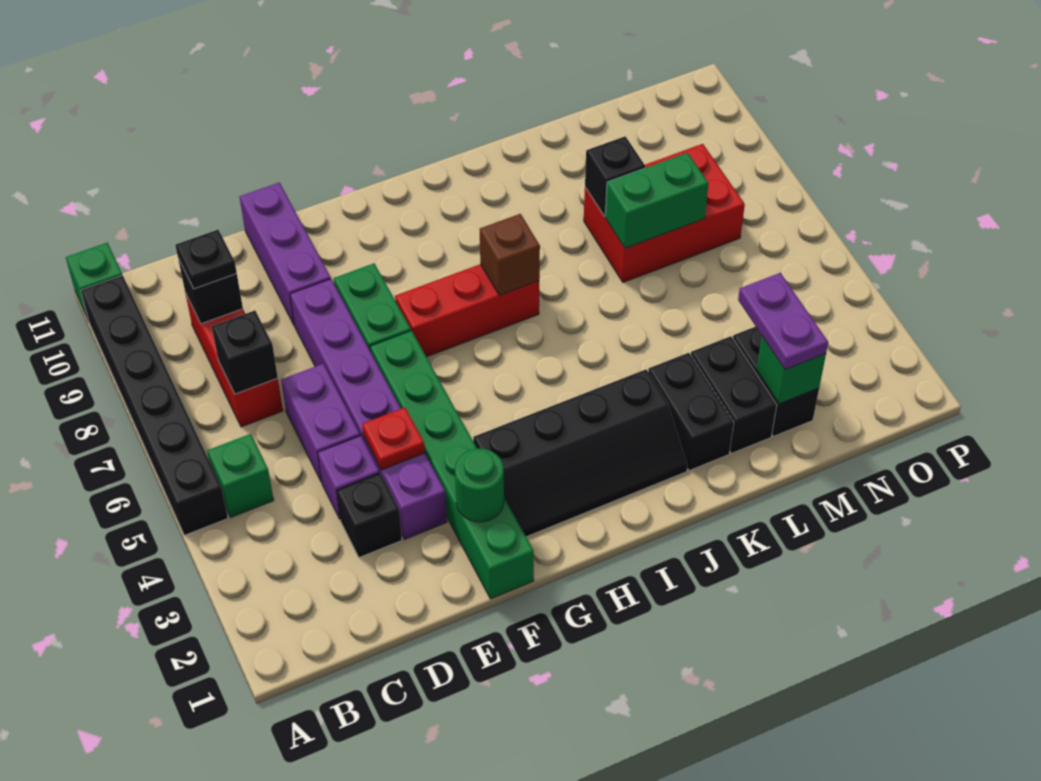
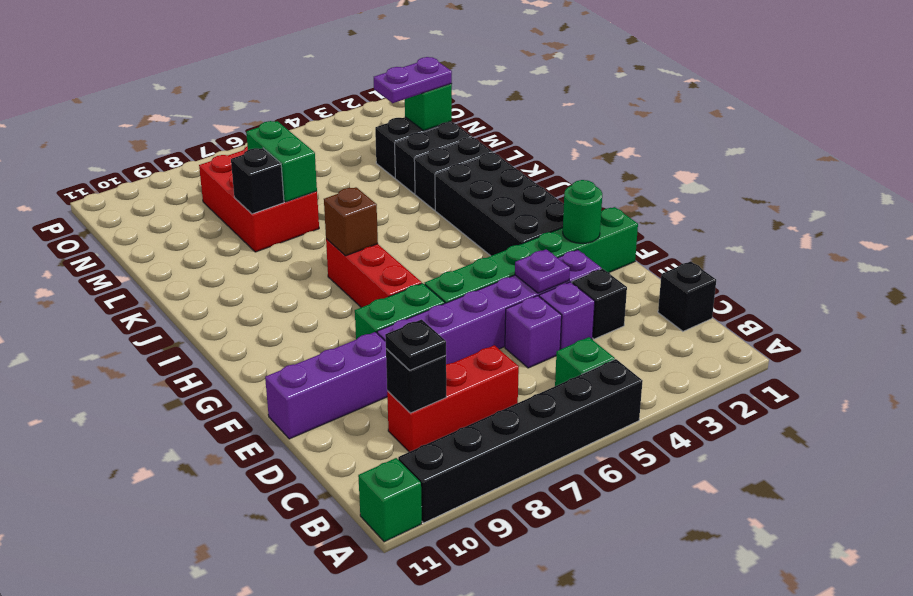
black brick C7 level 2 -> black brick C1 level 1
purple brick D5:D6 level 1 -> purple brick D5 level 1
red plate E4 level 2 -> purple plate E4 level 2
black slope G2:J3 level 1 top 3 -> black brick G2:J3 level 1

